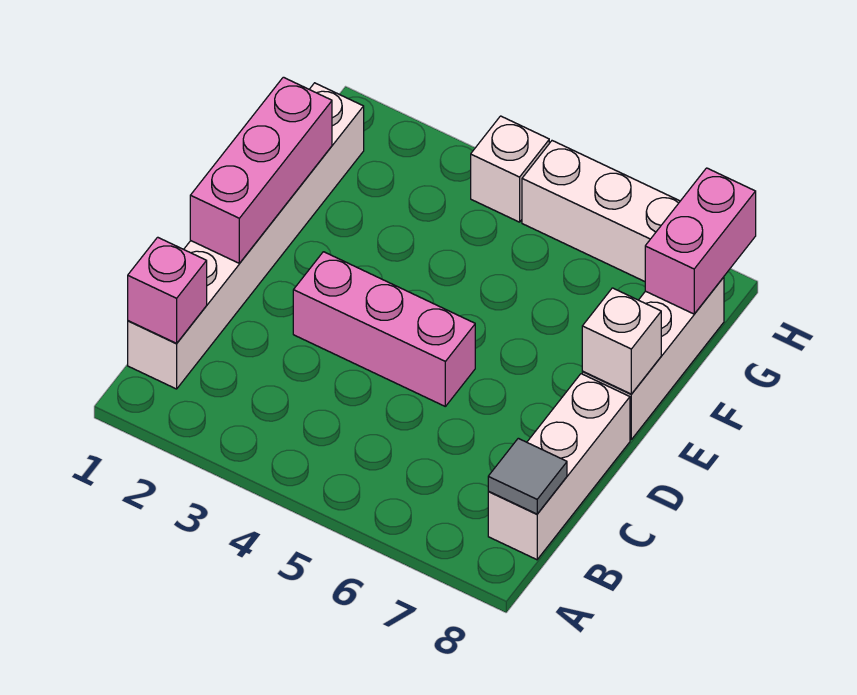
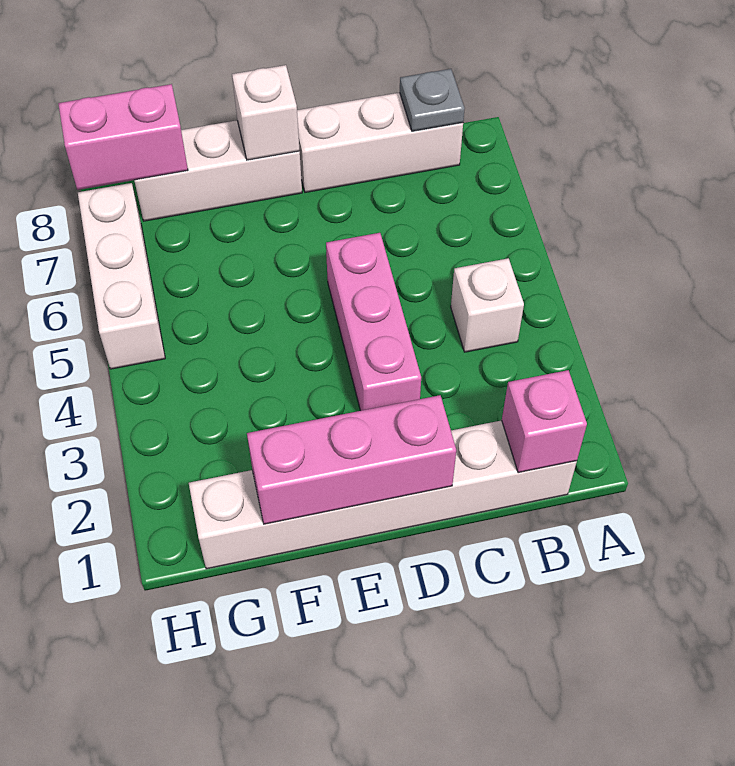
grey tile B8 level 2 -> grey plate B8 level 2
white brick H4 level 1 -> white brick B4 level 1

